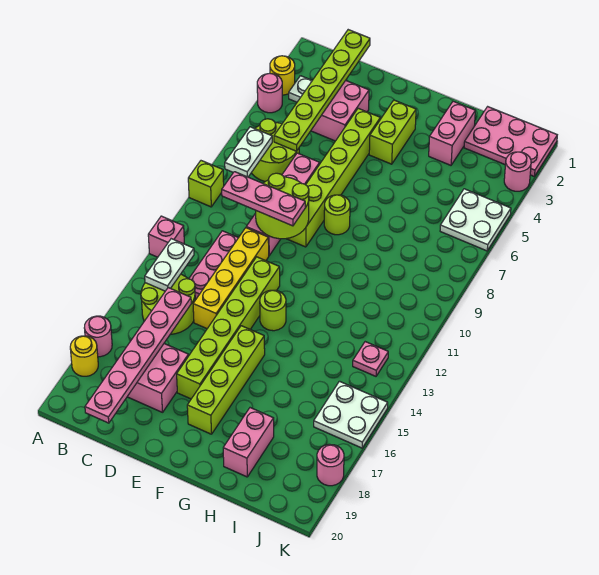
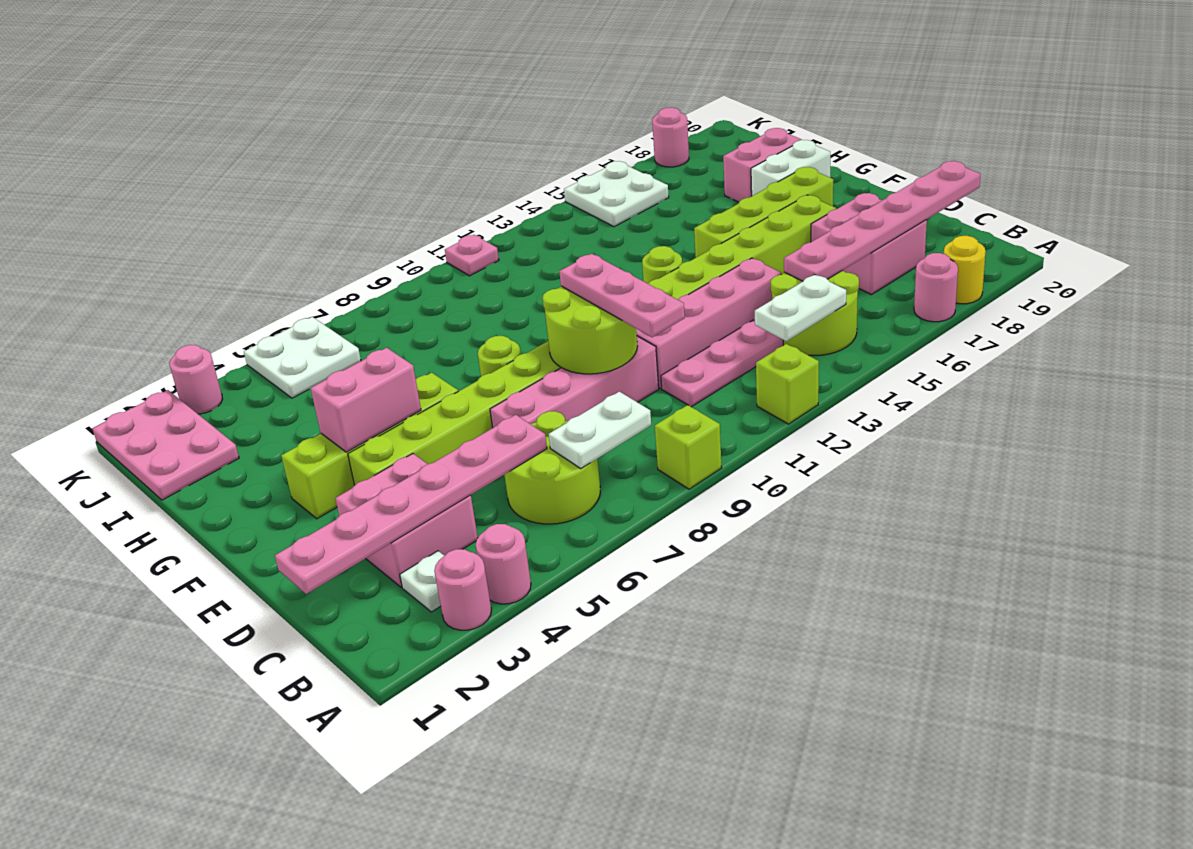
yellow round brick A3 level 1 -> pink round brick A3 level 1
pink brick A12 level 1 -> lime brick A12 level 1
lime plate C1:C6 level 2 -> pink plate C1:C6 level 2
yellow brick D11:D14 level 1 -> pink brick D11:D14 level 1
lime brick F3:F4 level 1 -> lime brick F3:F6 level 1
none -> white brick G18:G19 level 1
pink brick H2:H3 level 1 -> pink brick F4:F5 level 2
pink plate J13 level 1 -> pink plate K11 level 1

